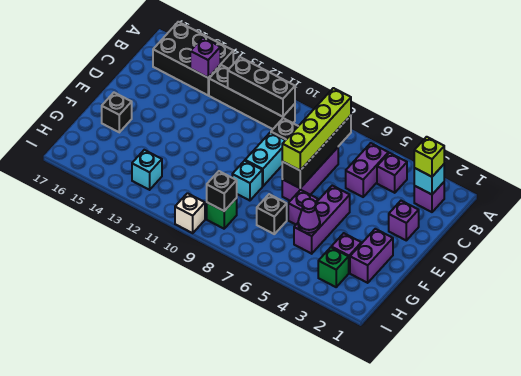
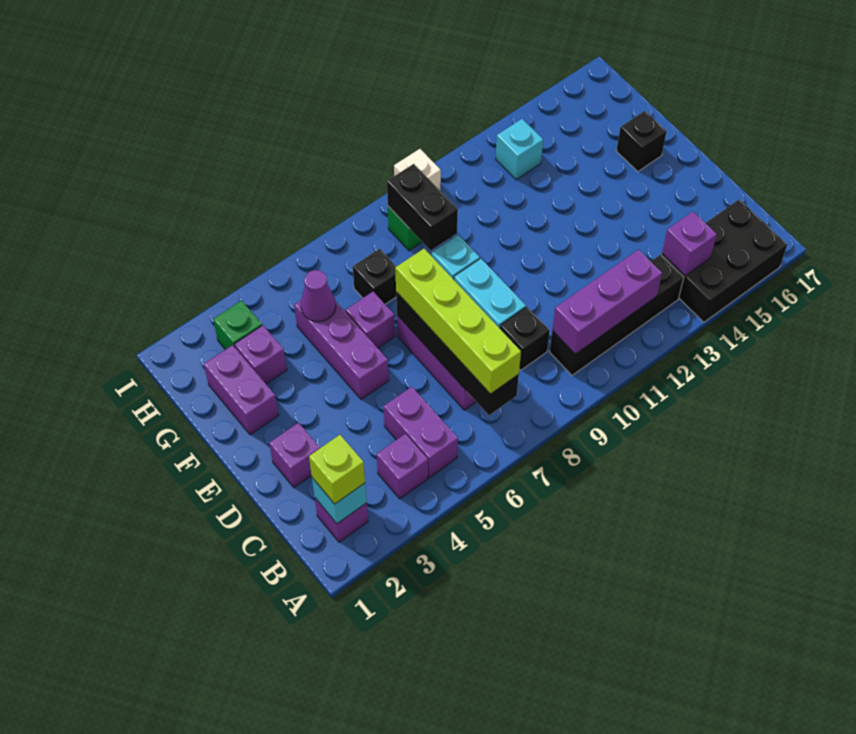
black brick B10:B12 level 2 -> purple brick B10:B12 level 2
black brick H9 level 2 -> black brick G9:H9 level 2

